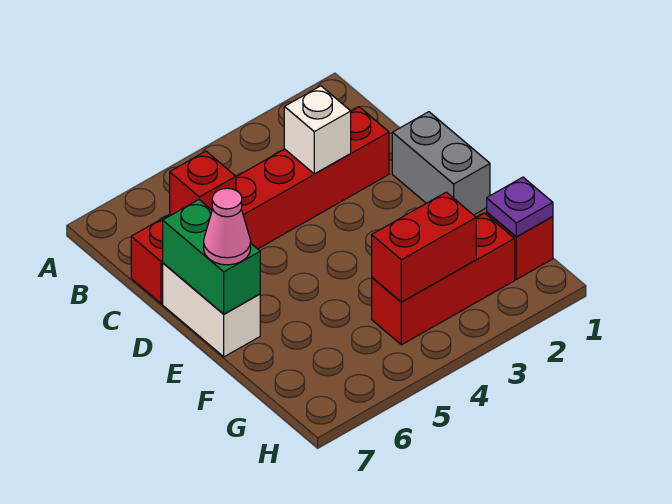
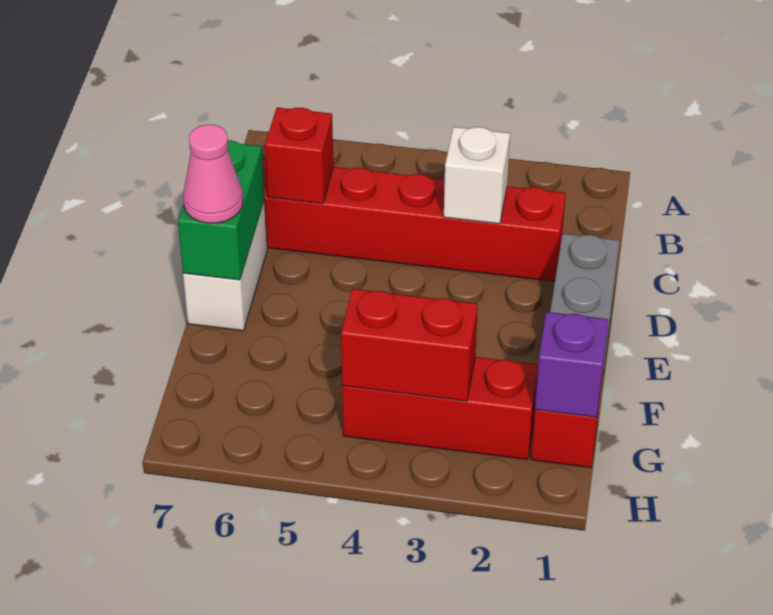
purple plate G1 level 2 -> purple brick G1 level 2

